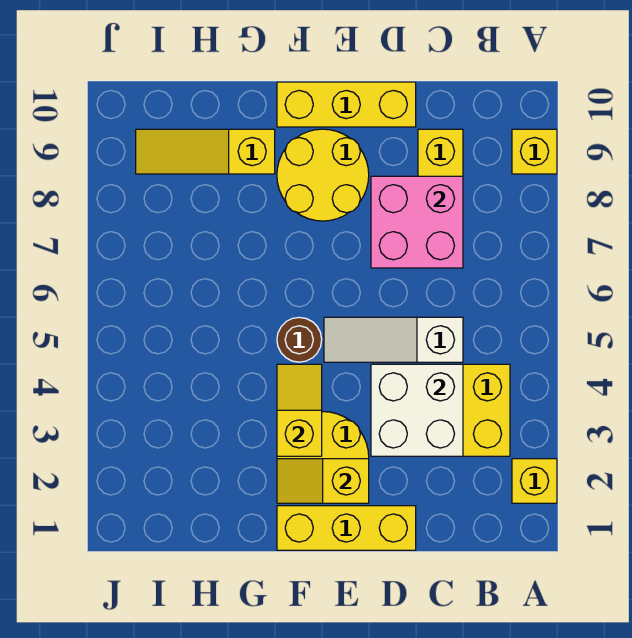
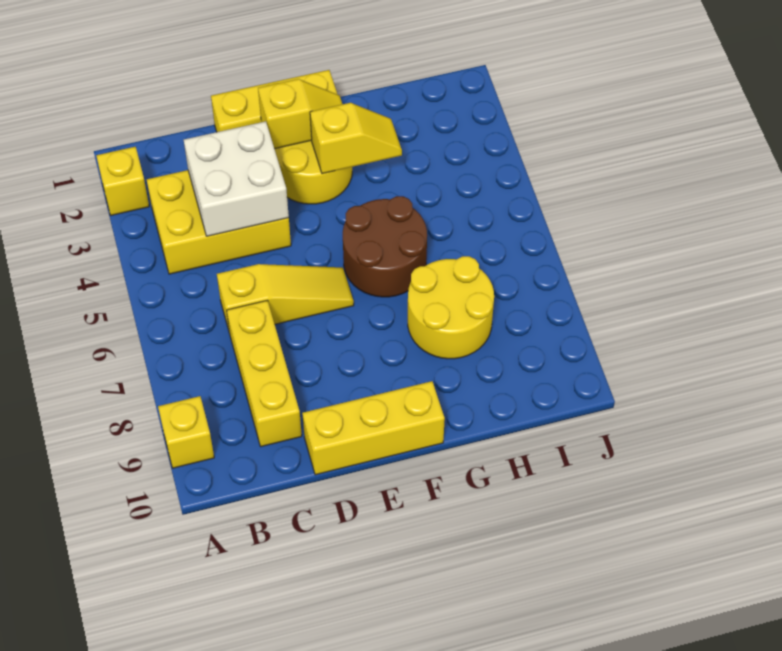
white slope C5:E5 level 1 top C -> none
pink brick C7:D8 level 2 -> none
yellow round brick E8:F9 level 1 -> yellow round brick G7:H8 level 1
yellow slope F3:F4 level 2 top 3 -> yellow slope F3:G3 level 2 top F
brown round brick F5 level 1 -> brown round brick F5:G6 level 1
yellow slope G9:I9 level 1 top G -> yellow slope C6:E6 level 1 top C

